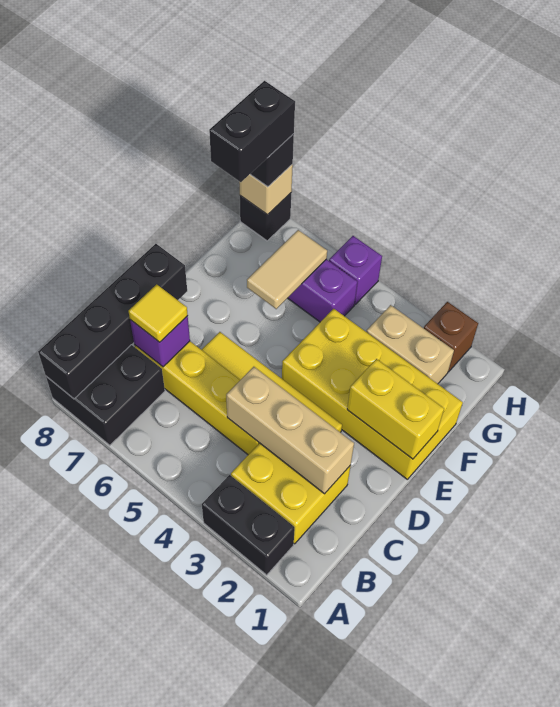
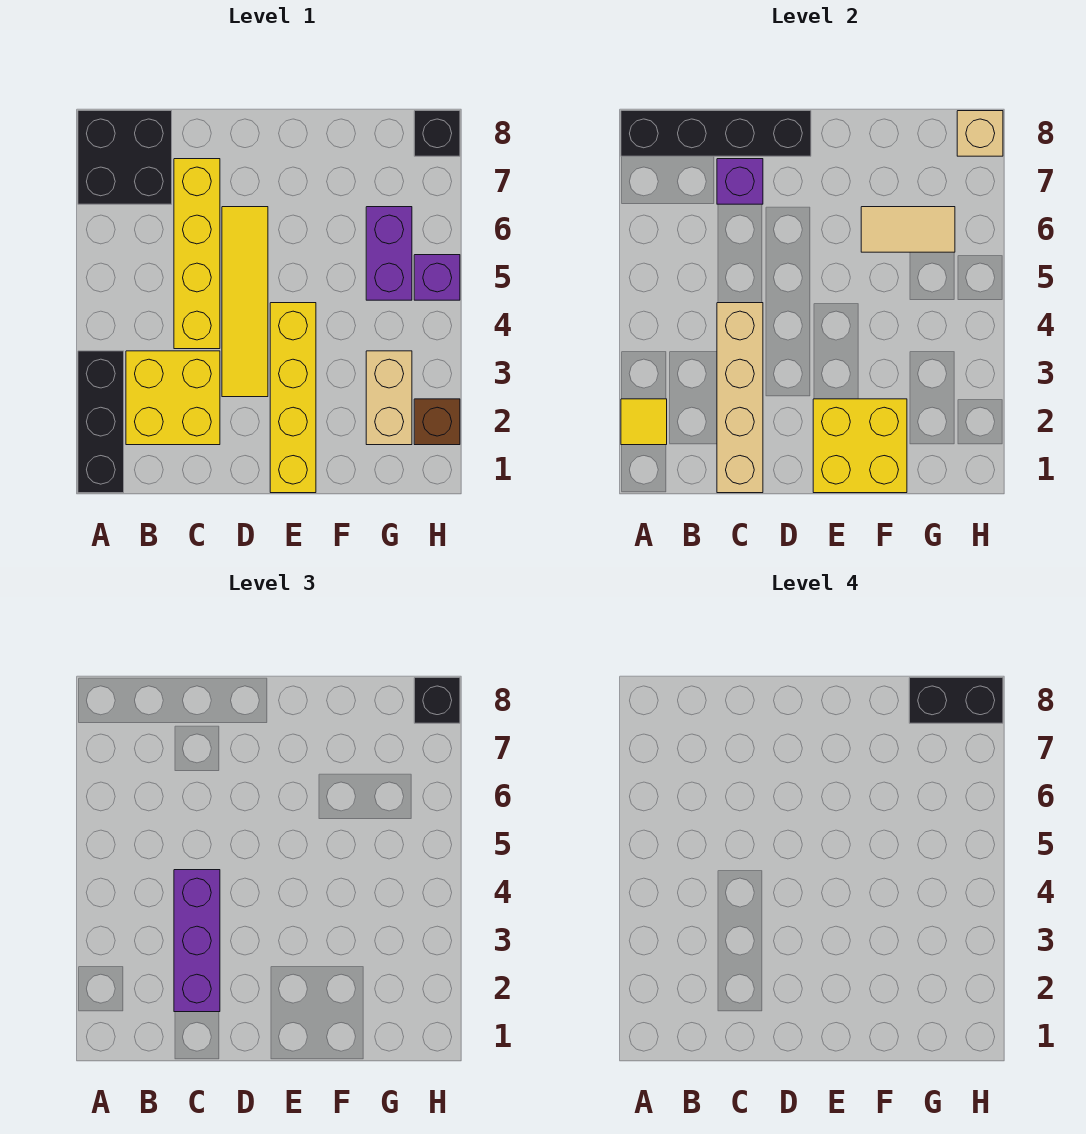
black brick A2:A3 level 1 -> black brick A1:A3 level 1
tan brick C2:C4 level 2 -> tan brick C1:C4 level 2
none -> purple brick C2:C4 level 3
yellow tile C7 level 3 -> yellow tile A2 level 2
yellow brick E1:F4 level 1 -> yellow brick E1:E4 level 1
yellow brick E1:E2 level 2 -> yellow brick E1:F2 level 2

